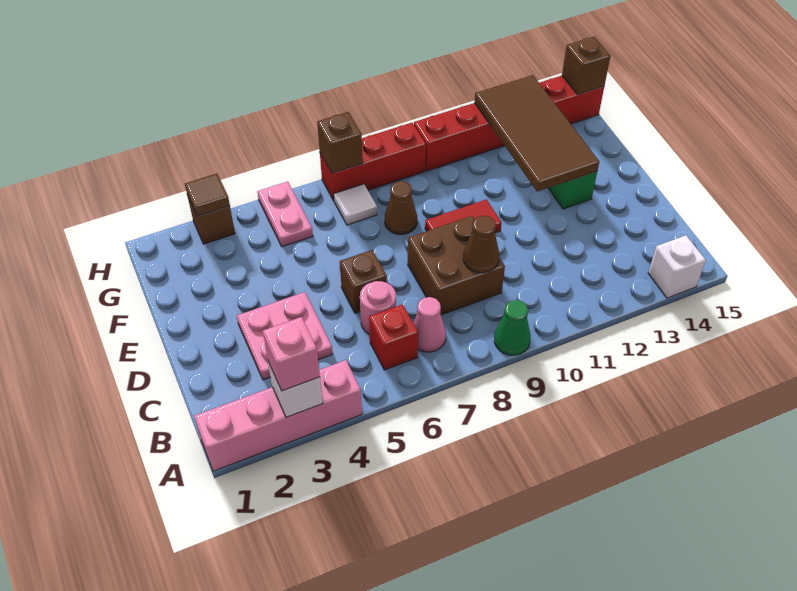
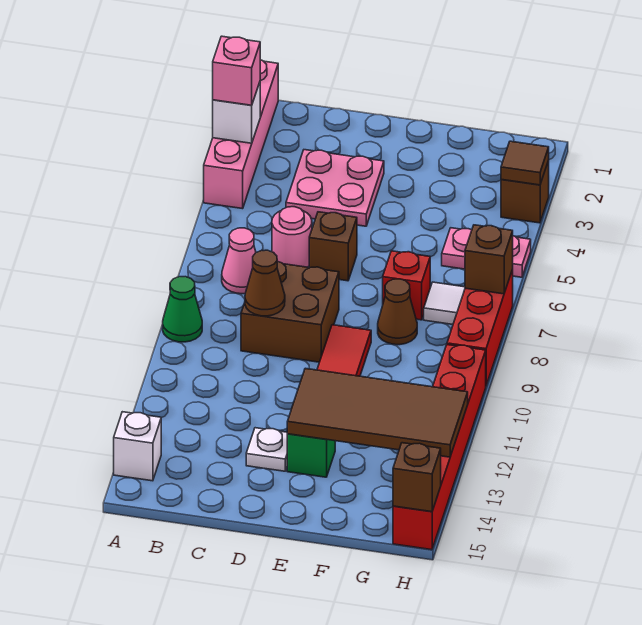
red brick B6 level 1 -> red brick F7 level 1
none -> white plate D13 level 1

